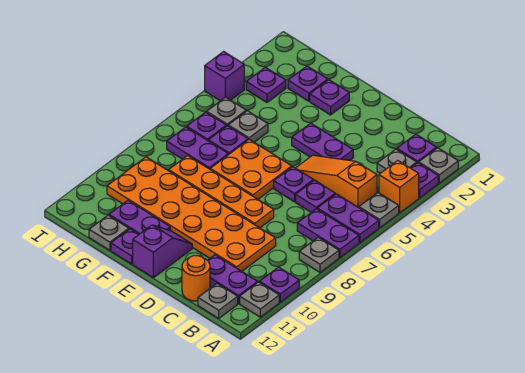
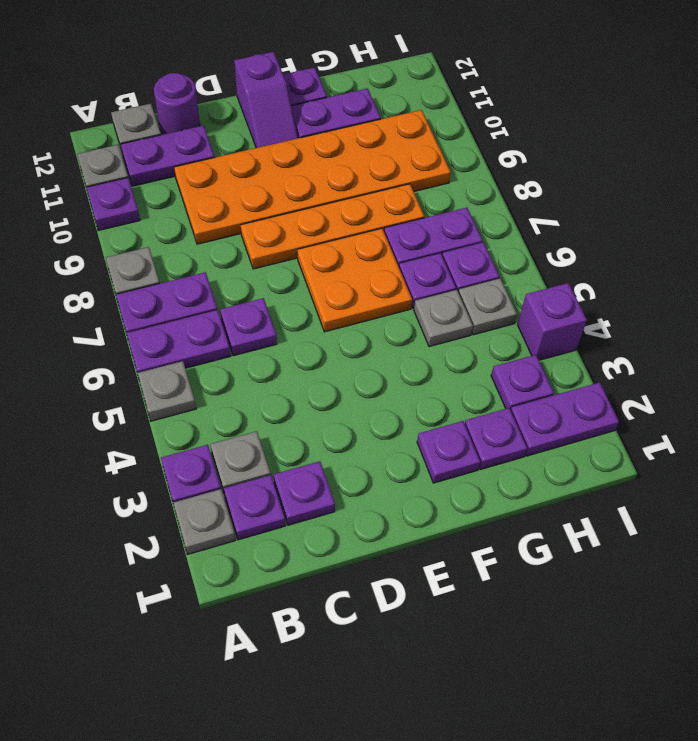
orange brick A4 level 1 -> none
orange slope B5:D5 level 1 top B -> none
orange round brick C12 level 1 -> purple round brick C12 level 1
purple plate D4:E4 level 1 -> purple plate H2:I2 level 1
purple plate D6 level 1 -> purple plate C2 level 1
grey plate G12 level 1 -> none

